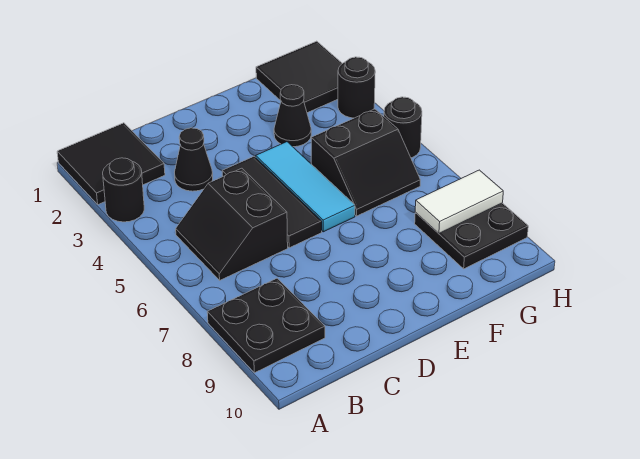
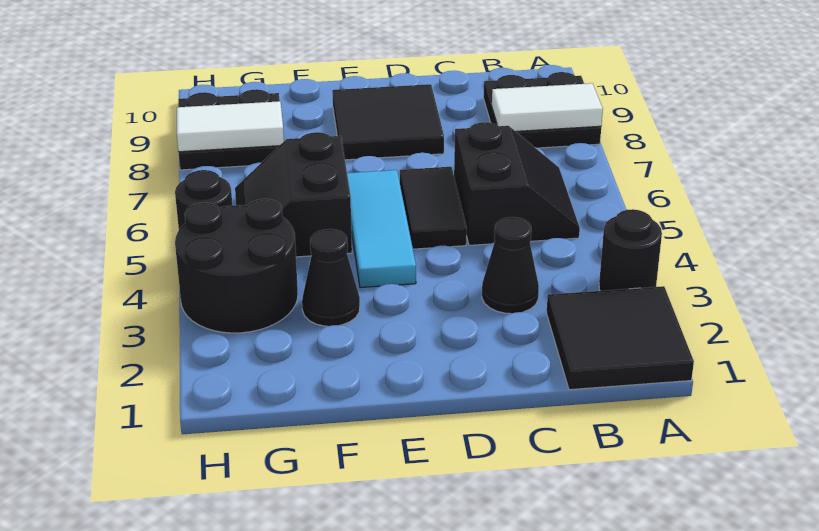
none -> white tile A8:B8 level 2
black tile D4:D6 level 1 -> black tile D5:D6 level 1
black slope F5:G6 level 1 top 5 -> black slope F5:G6 level 1 top F
black tile G1:H2 level 1 -> black tile D8:E9 level 1
black round brick H3 level 1 -> black round brick G3:H4 level 1

